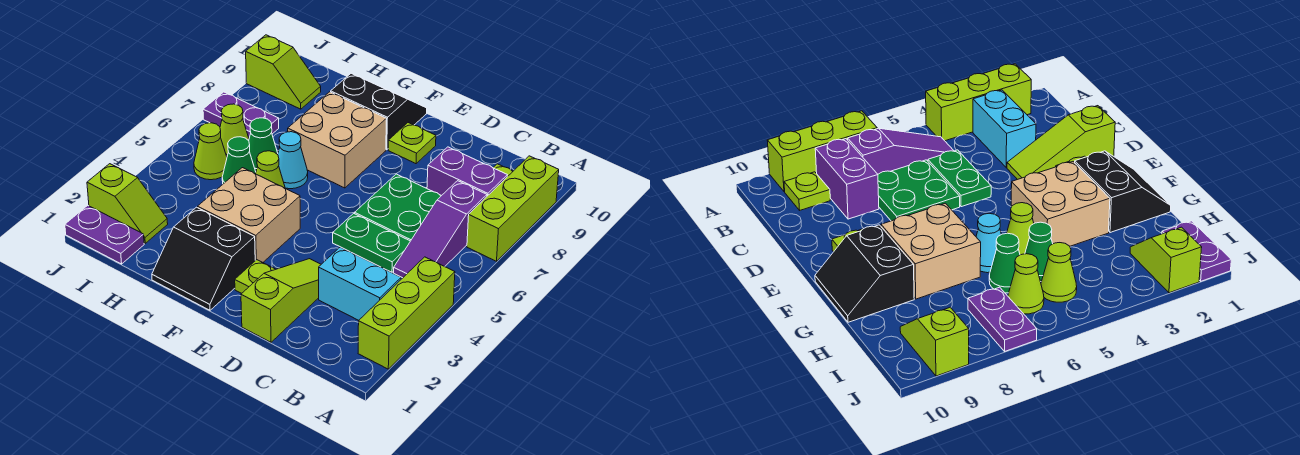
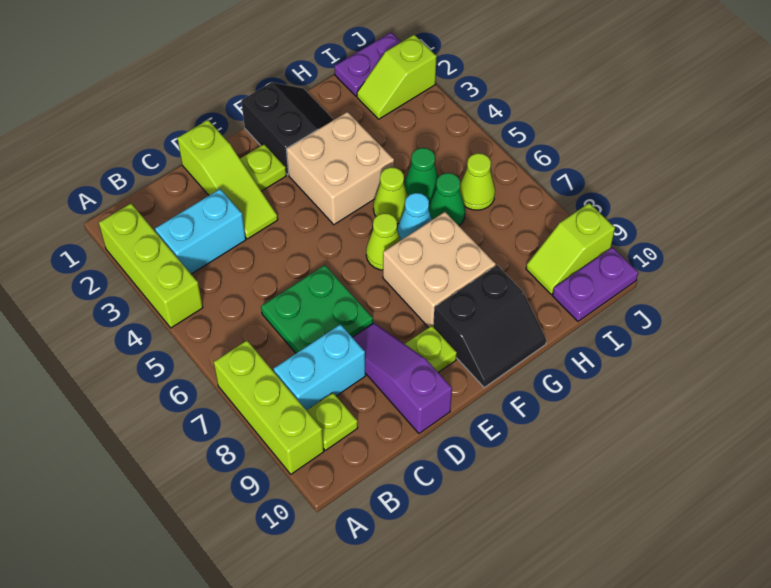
purple slope B5:B7 level 1 top 7 -> purple slope D8:D10 level 1 top 10
purple brick B8:C8 level 1 -> cyan brick B8:C8 level 1
green plate C5:D5 level 1 -> none
black slope F1:G2 level 1 top 2 -> black slope F1:G2 level 1 top F
lime cone I5 level 1 -> lime cone F6 level 1
purple plate I7:J7 level 1 -> purple plate I10:J10 level 1

